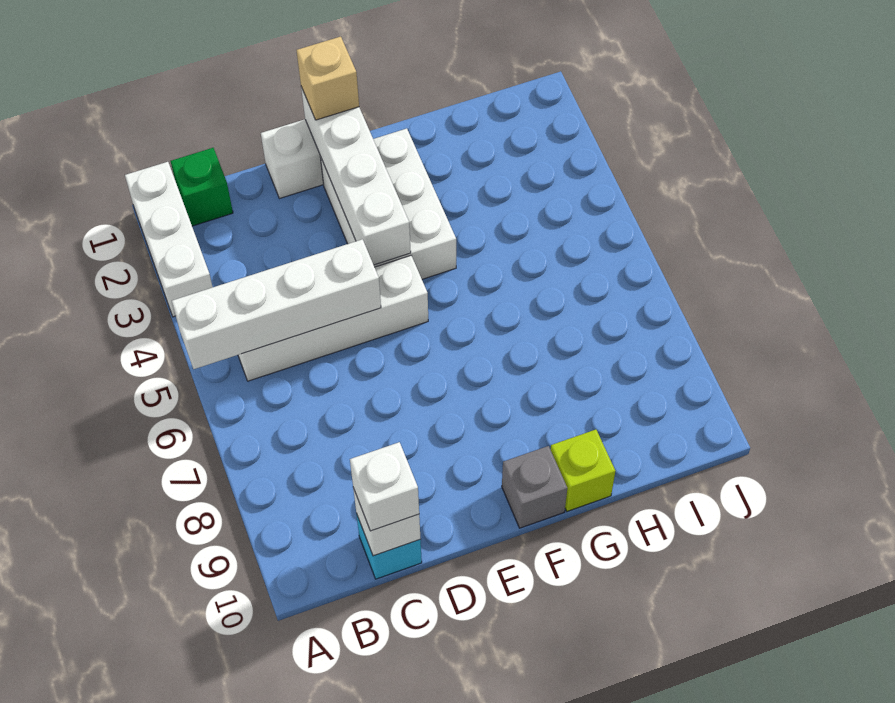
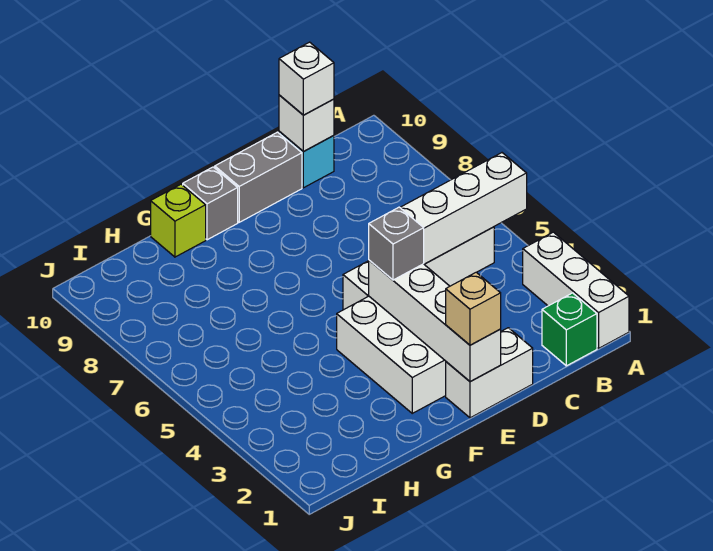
none -> grey brick D10:E10 level 1
none -> grey brick E4 level 3

